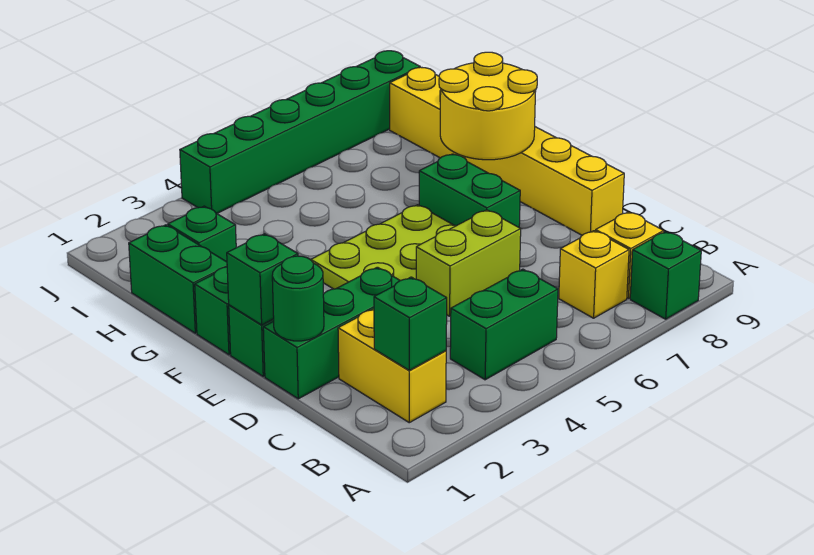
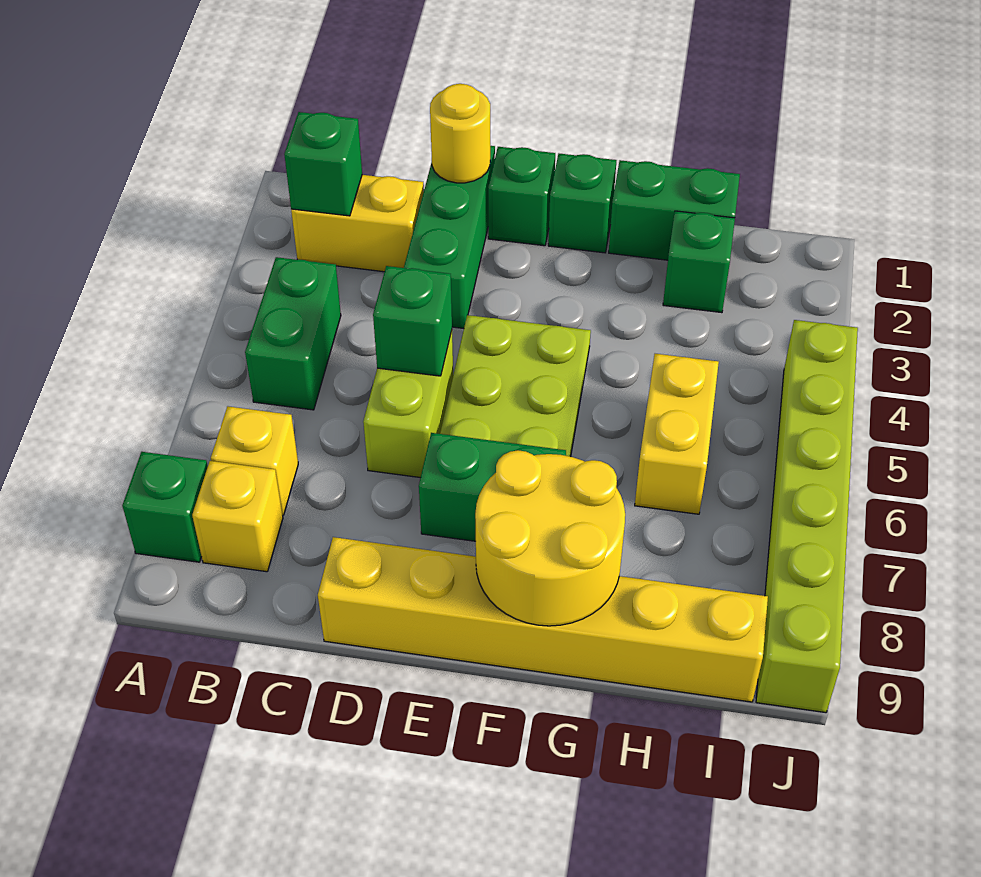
green round brick D1 level 2 -> yellow round brick D1 level 2
green brick E1 level 2 -> green brick D5 level 2
none -> yellow brick H5:H6 level 1
green brick J4:J9 level 1 -> lime brick J4:J9 level 1

